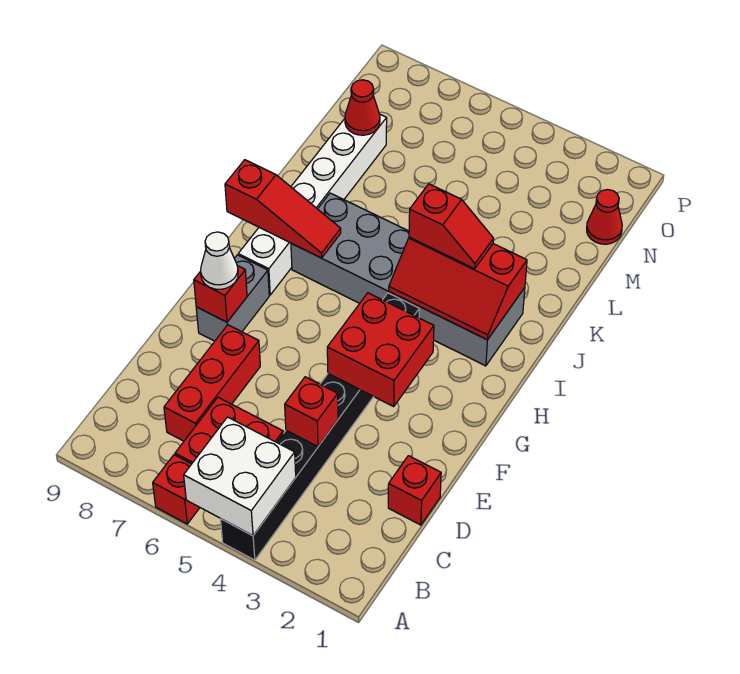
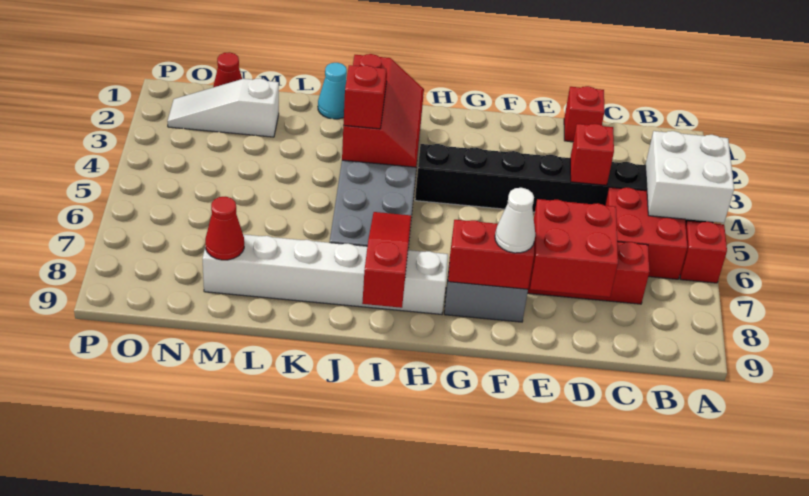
red brick F3:G4 level 2 -> red brick D7:E8 level 2
red brick F8 level 2 -> red brick F8:G8 level 2
none -> cyan cone K1 level 1
none -> white slope M2:O2 level 1 top M

